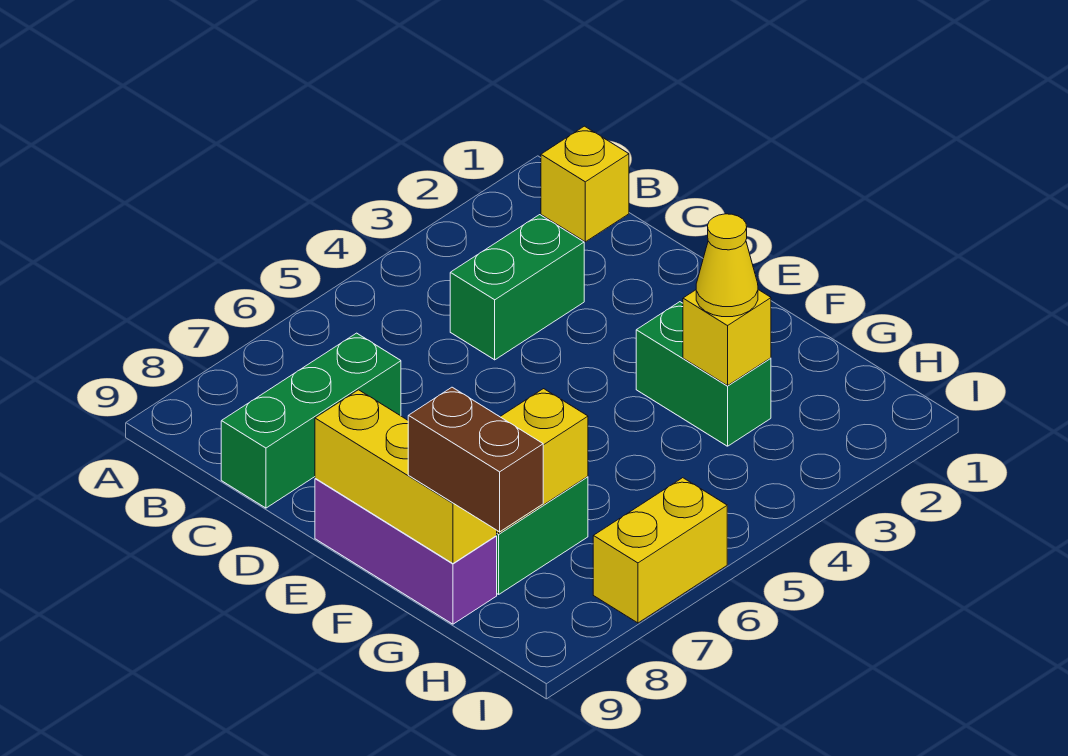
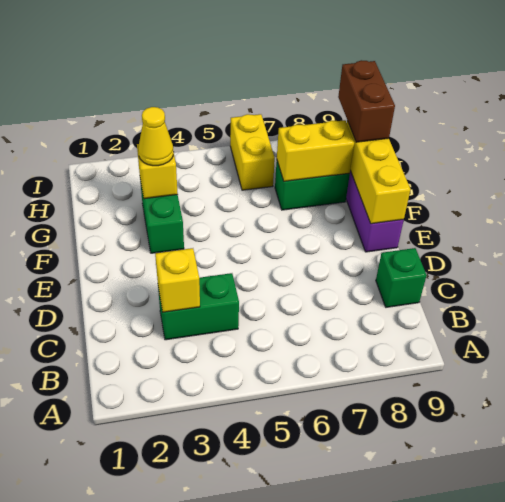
yellow brick B1 level 1 -> yellow brick C3 level 2
green brick C7:C9 level 1 -> green brick C9 level 1
yellow brick I6:I7 level 1 -> yellow brick H6:I6 level 1

